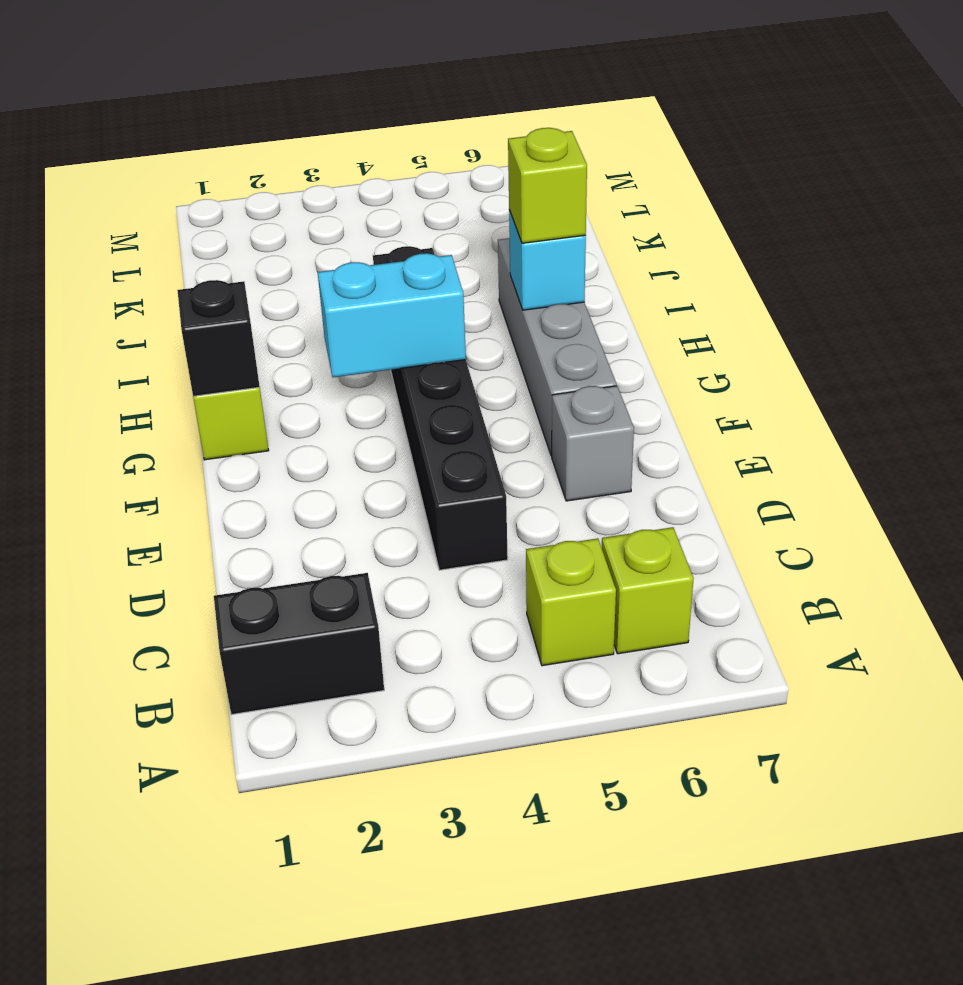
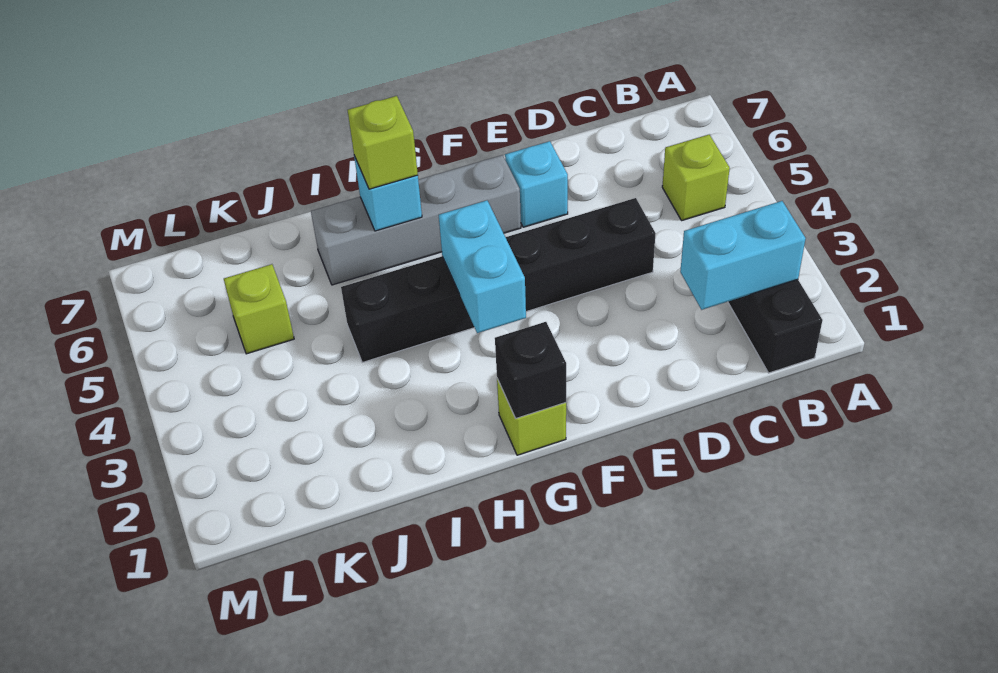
none -> cyan brick B2:C2 level 2
lime brick B6 level 1 -> lime brick K5 level 1
grey brick E6 level 1 -> cyan brick E6 level 1

